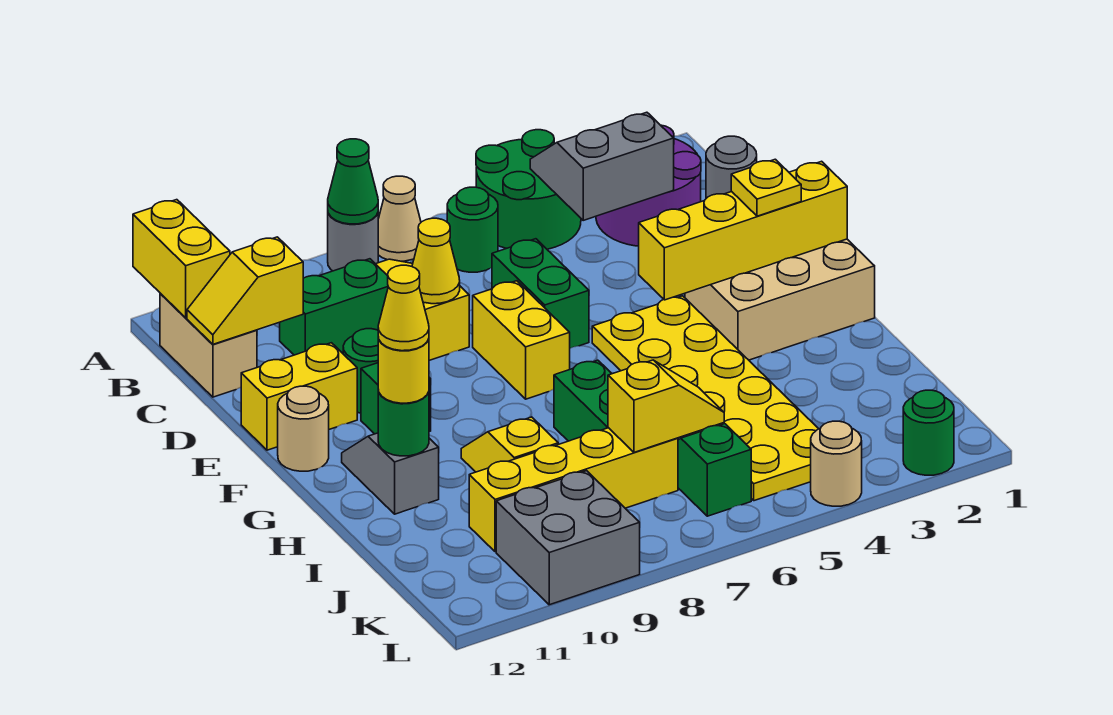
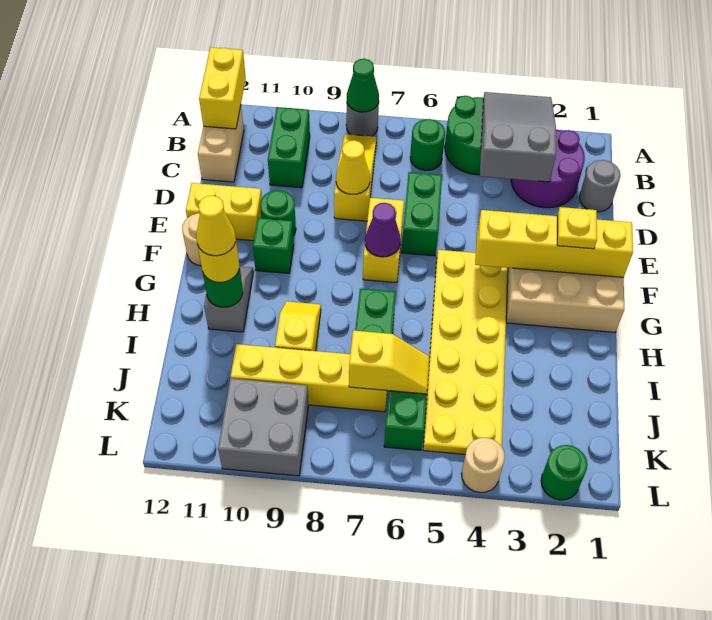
tan cone A7 level 1 -> none
grey slope B3:C4 level 2 top C -> grey slope A3:C4 level 2 top C
green brick C9:C10 level 1 -> green brick B10:C10 level 1
yellow slope C11:C12 level 2 top 11 -> none
none -> purple cone F7 level 2

